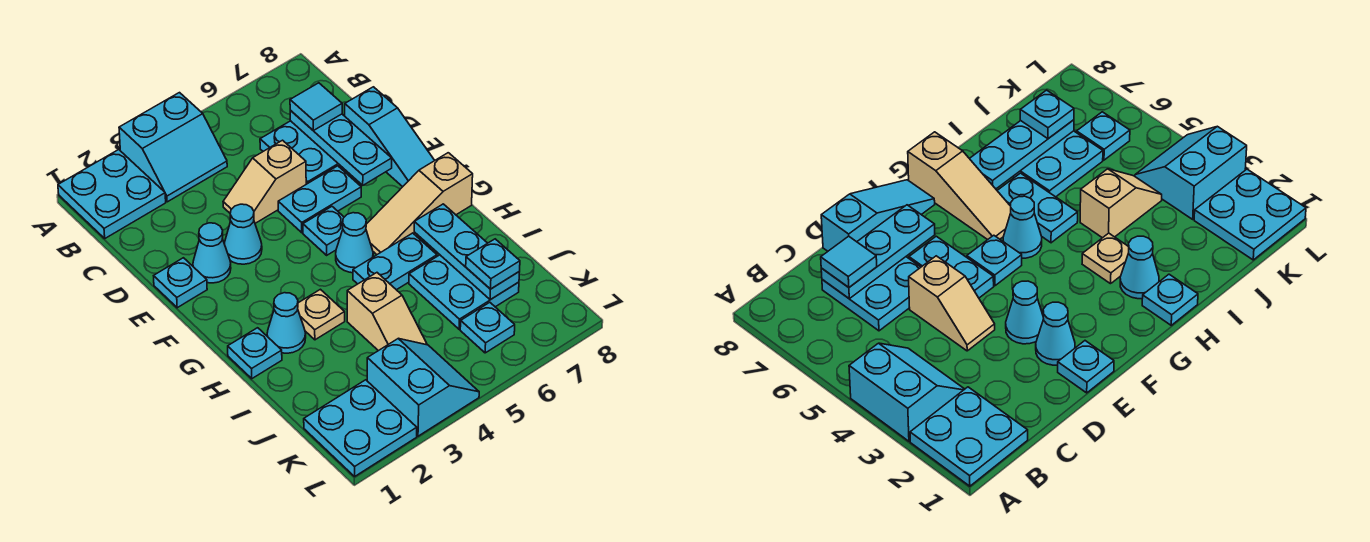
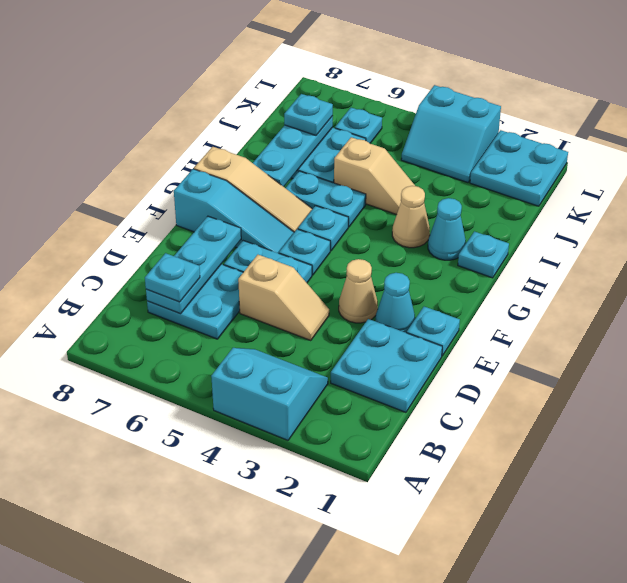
cyan plate A1:B2 level 1 -> cyan plate C1:D2 level 1
cyan tile C7 level 3 -> cyan plate C7 level 3
cyan slope D8:F8 level 1 top D -> cyan slope F6:F8 level 1 top 8
cyan cone E3 level 1 -> tan cone E3 level 1
cyan cone G5 level 1 -> cyan plate G5 level 1
tan plate H3 level 1 -> tan cone H3 level 1
tan slope I4:J4 level 1 top I -> tan slope I4:I5 level 1 top 5
cyan slope K3:L4 level 1 top 3 -> cyan slope K3:L4 level 1 top L

